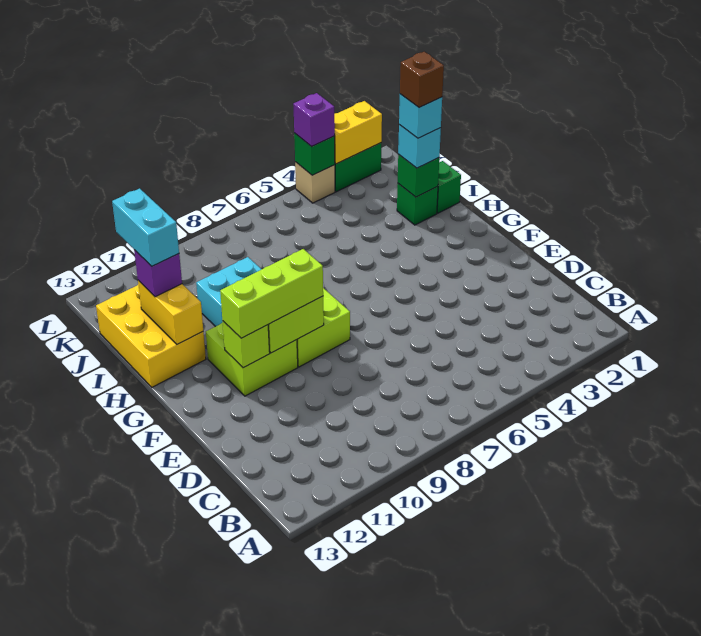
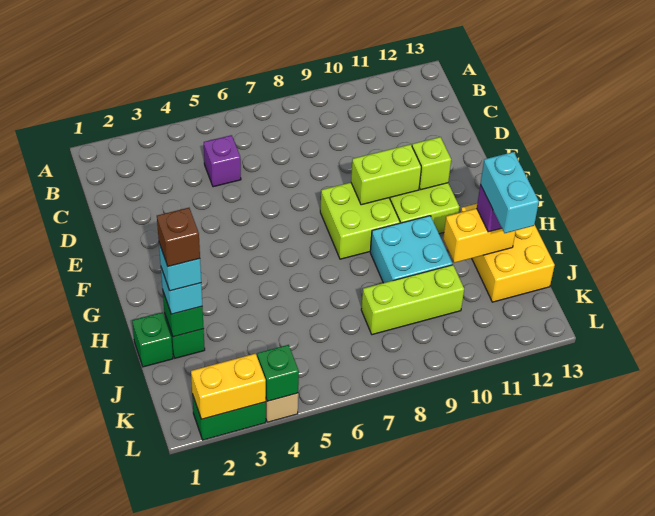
lime brick F9:F11 level 3 -> lime brick J8:J10 level 1
yellow brick H12:I12 level 2 -> yellow brick I11:I12 level 2
purple brick L4 level 3 -> purple brick C5 level 1

